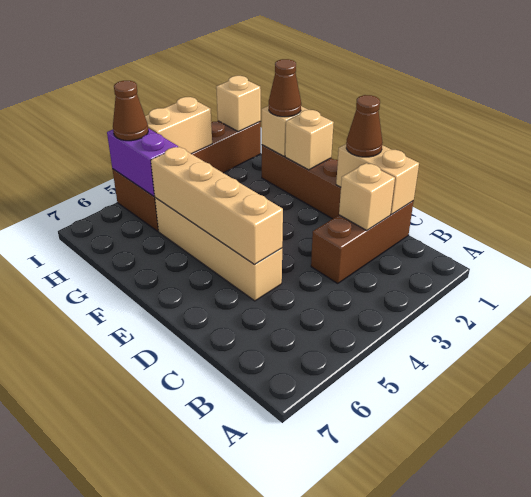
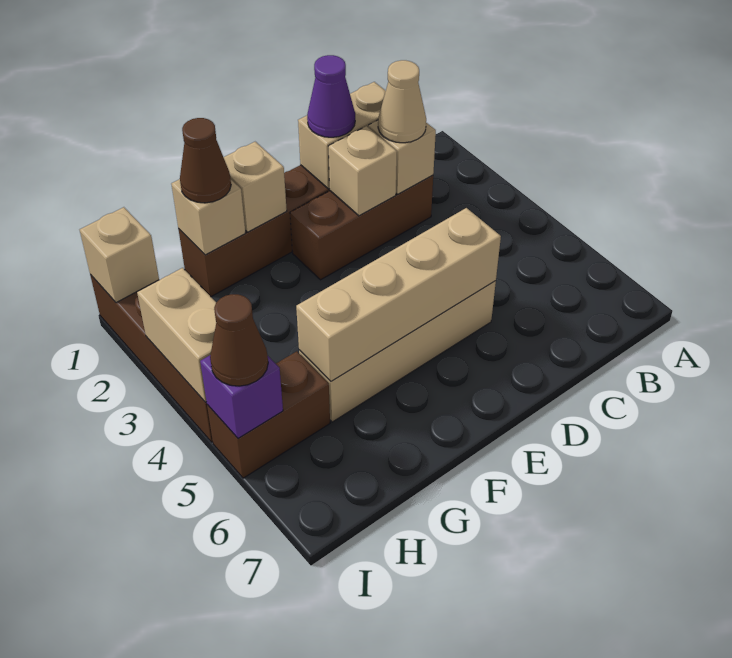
brown brick C1:C3 level 1 -> brown brick C2:E2 level 1
none -> tan cone C2 level 3
brown cone D1 level 3 -> purple cone D1 level 3
none -> tan brick D2 level 2
purple brick H5:I5 level 2 -> purple brick I5 level 2

